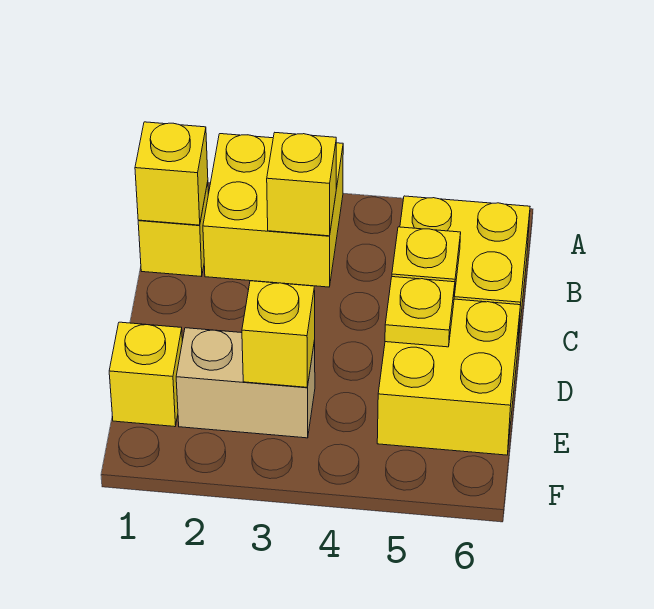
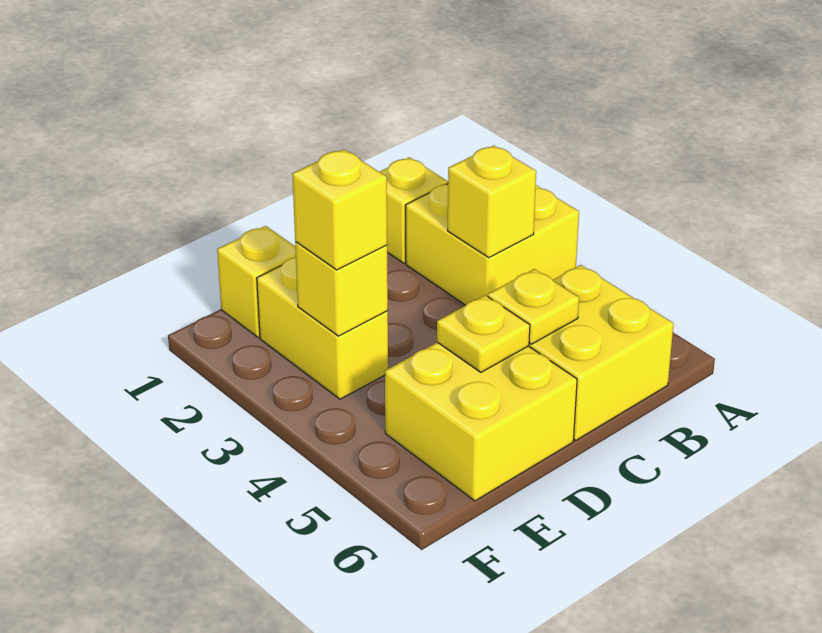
yellow brick B1 level 2 -> yellow brick E3 level 3
tan brick E2:E3 level 1 -> yellow brick E2:E3 level 1

